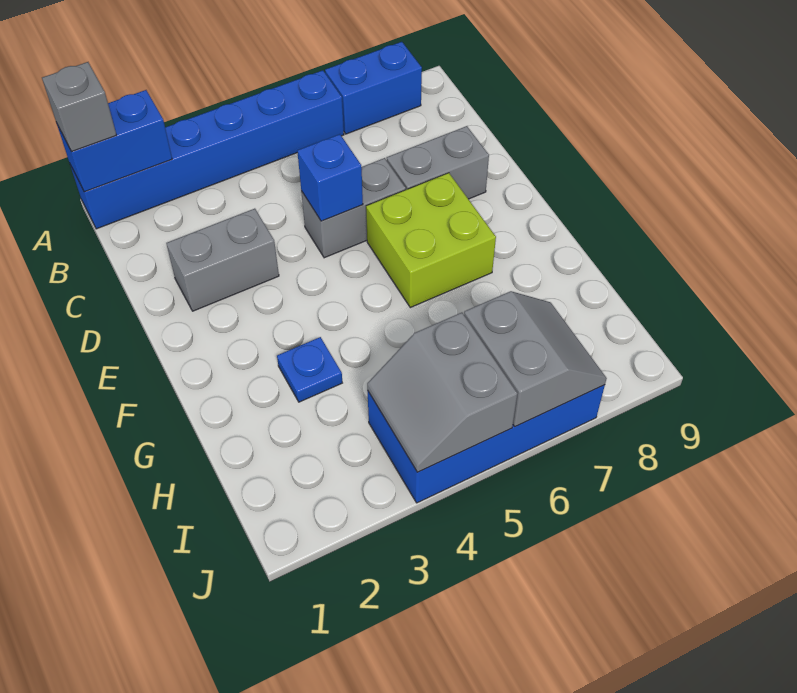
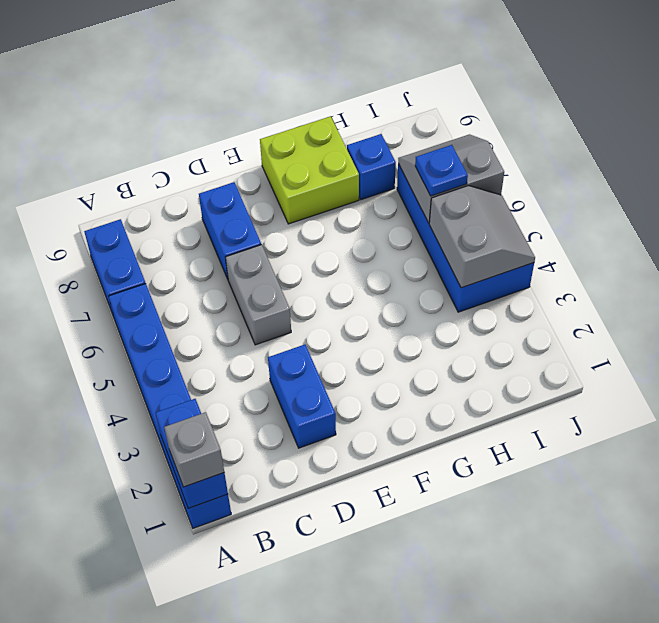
grey brick D2:D3 level 1 -> blue brick D2:D3 level 1
blue brick D5 level 2 -> blue brick H8 level 1
grey brick D7:D8 level 1 -> blue brick D7:D8 level 1
lime brick E6:F7 level 1 -> lime brick F8:G9 level 1
blue plate G3 level 1 -> blue plate I6 level 3
grey slope I4:J5 level 2 top 5 -> grey slope I4:J5 level 2 top I

